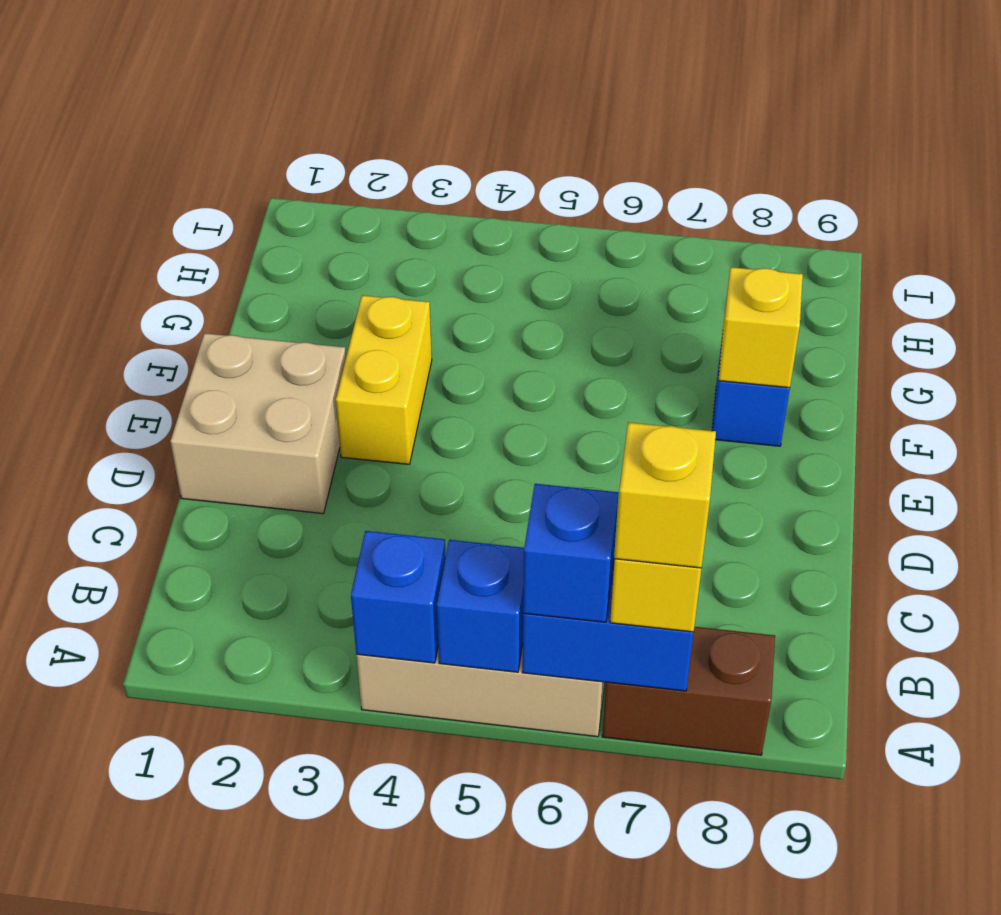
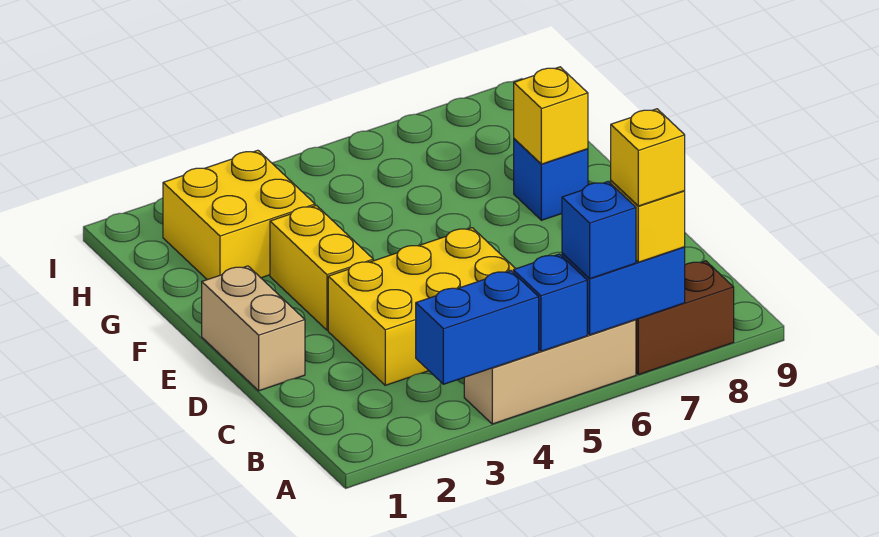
blue brick A4 level 2 -> blue brick A3:A4 level 2
none -> yellow brick C3:D5 level 1
tan brick D1:E2 level 1 -> tan brick D1:E1 level 1
none -> yellow brick G2:H3 level 1

